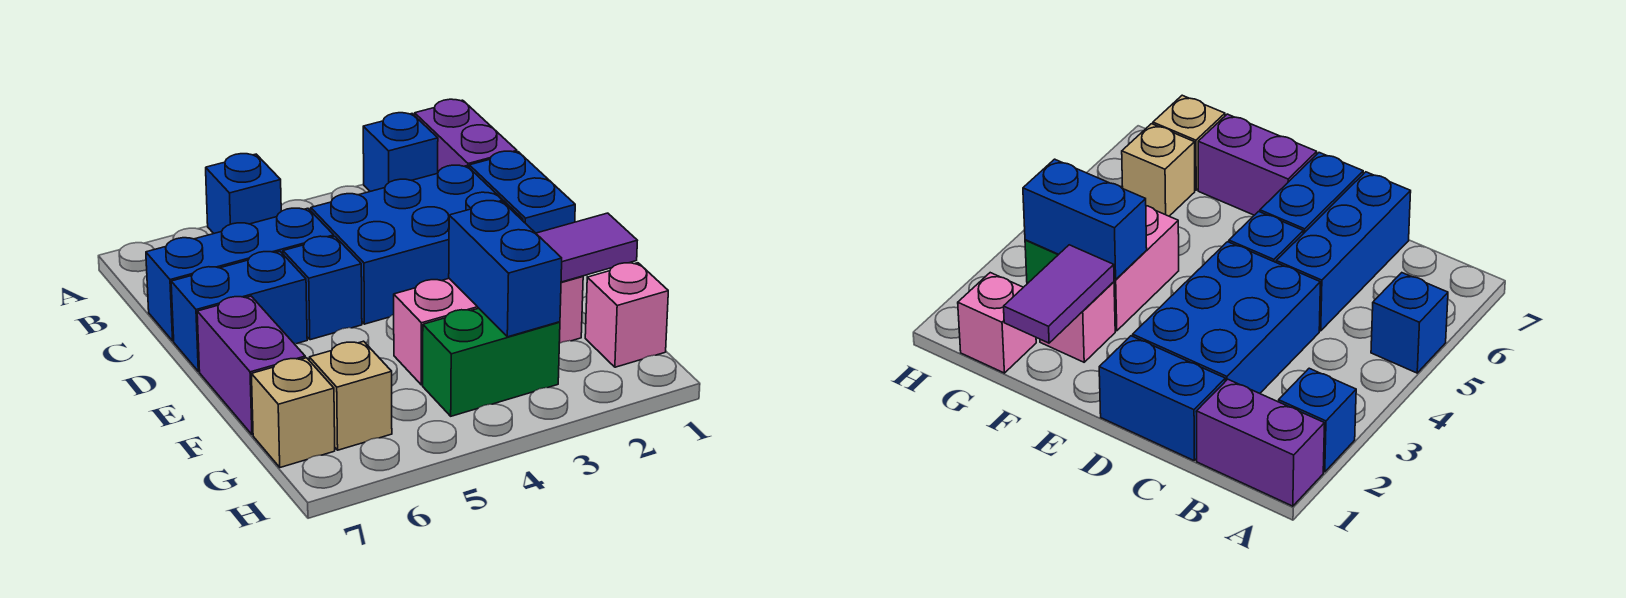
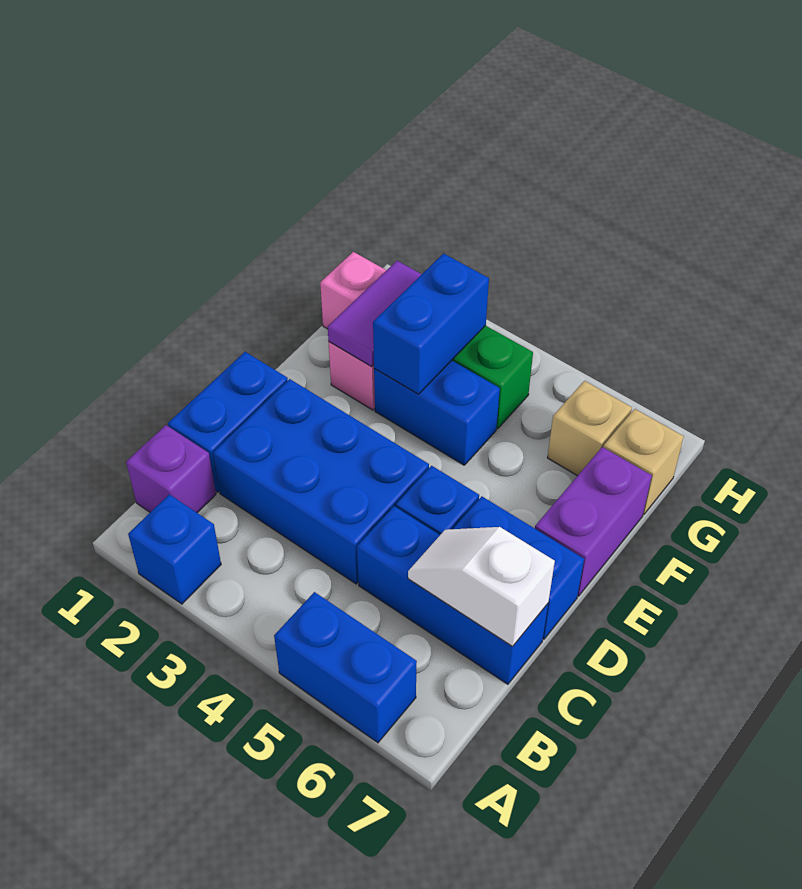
purple brick A1:B1 level 1 -> purple brick B1 level 1
blue brick A5 level 1 -> blue brick A5:A6 level 1
none -> white slope C6:C7 level 2 top 7
purple tile F1:F2 level 2 -> purple tile F2:G2 level 2
pink brick F3:F4 level 1 -> blue brick F3:F4 level 1

